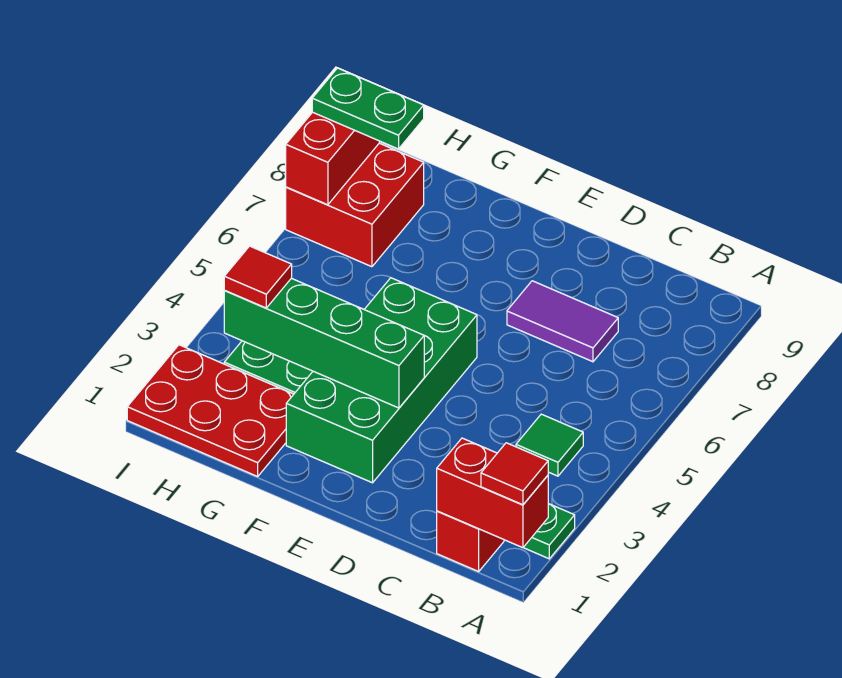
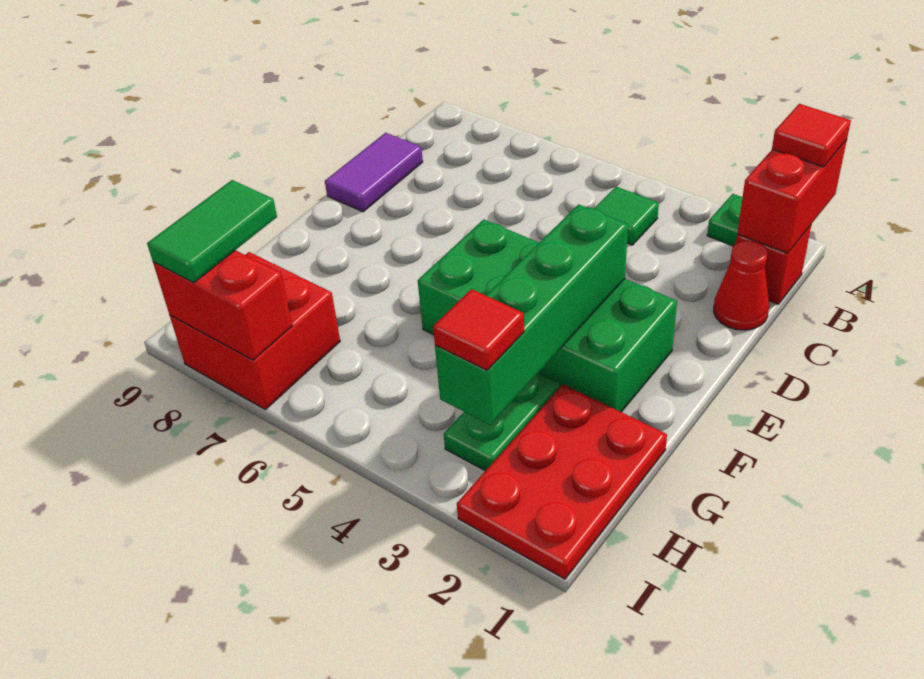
none -> red cone C1 level 1
purple tile C7:D7 level 1 -> purple tile C9:D9 level 1
green plate H8:I8 level 3 -> green tile H8:I8 level 3

